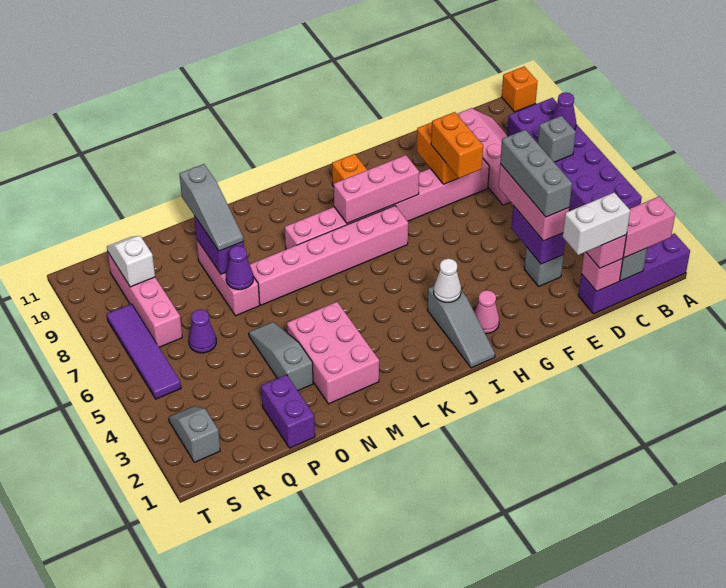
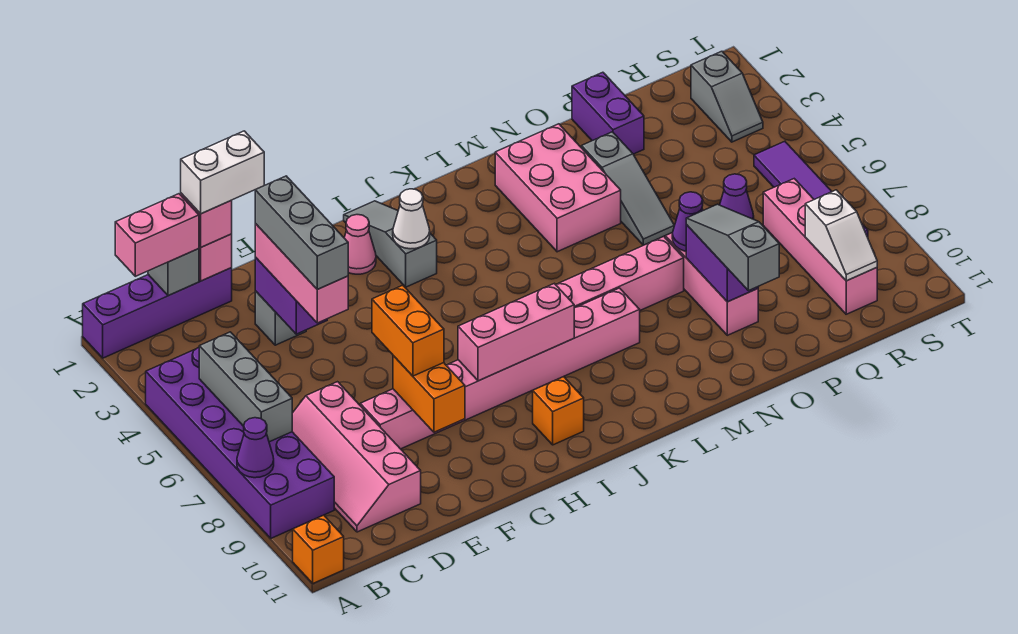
grey brick B7 level 2 -> grey brick B5:B7 level 2

